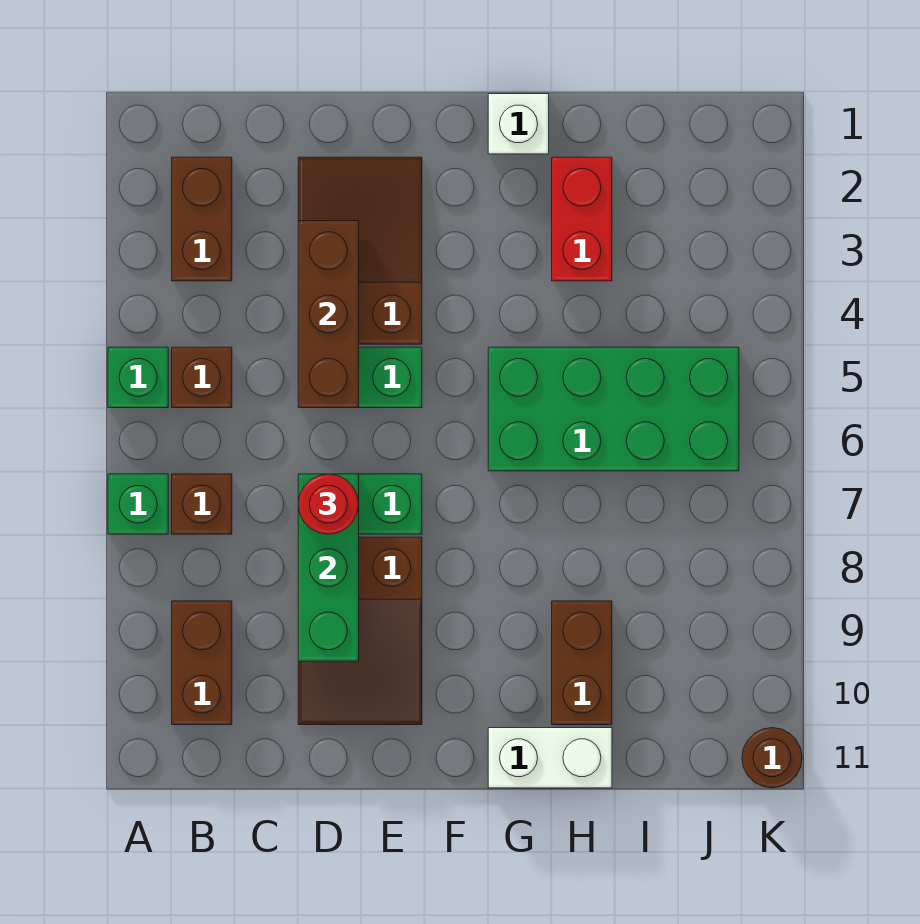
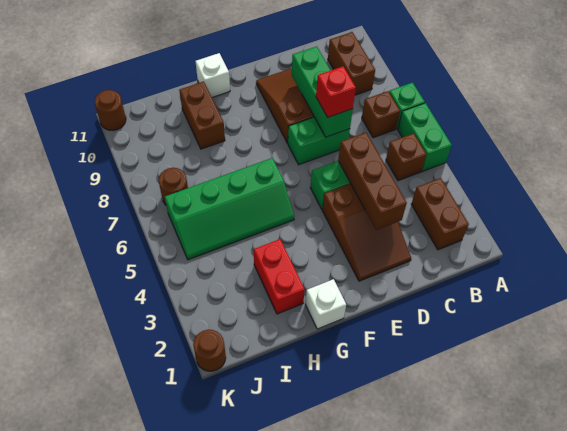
green brick A5 level 1 -> green brick A5:A6 level 1
red round brick D7 level 3 -> red brick D7 level 3
green brick G5:J6 level 1 -> green slope G5:J6 level 1 top 6
white brick G11:H11 level 1 -> white brick G11 level 1
none -> brown round brick J7 level 1
none -> brown round brick K1 level 1

